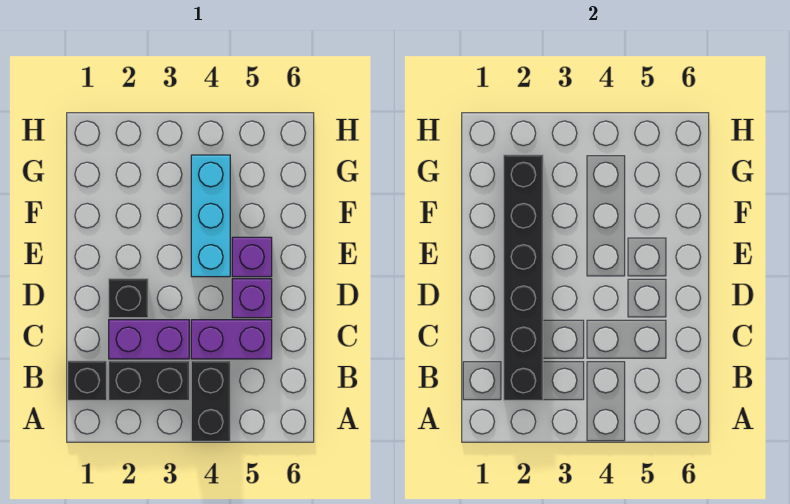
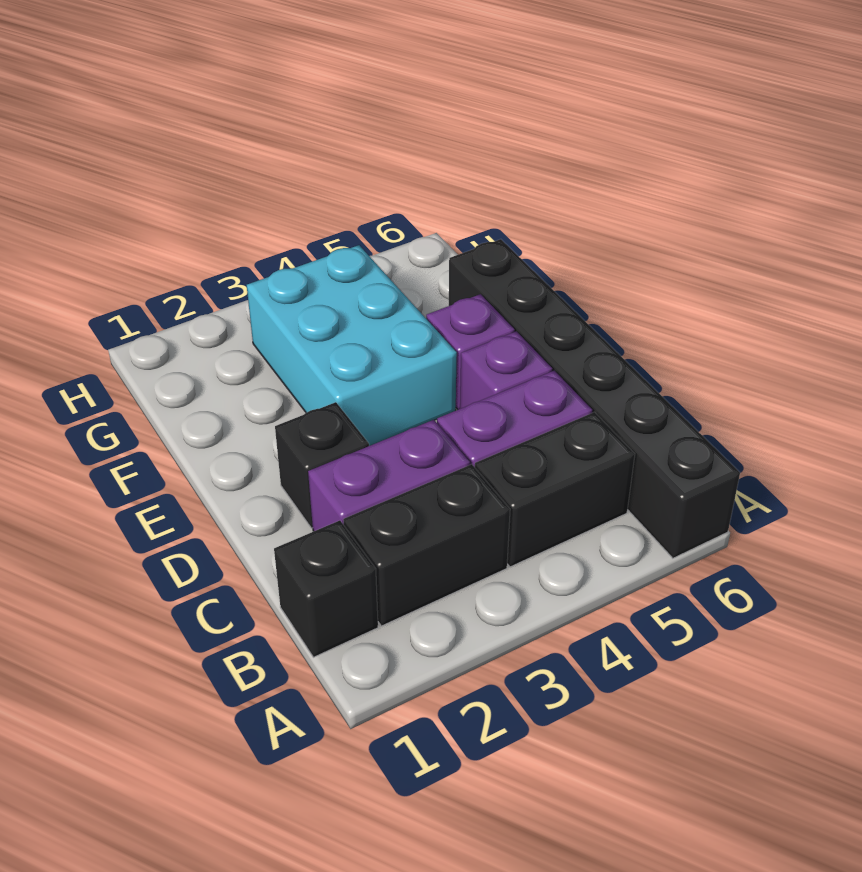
black brick A4:B4 level 1 -> black brick B4:B5 level 1
black brick B2:G2 level 2 -> black brick A6:F6 level 1
cyan brick E4:G4 level 1 -> cyan brick E3:G4 level 1

